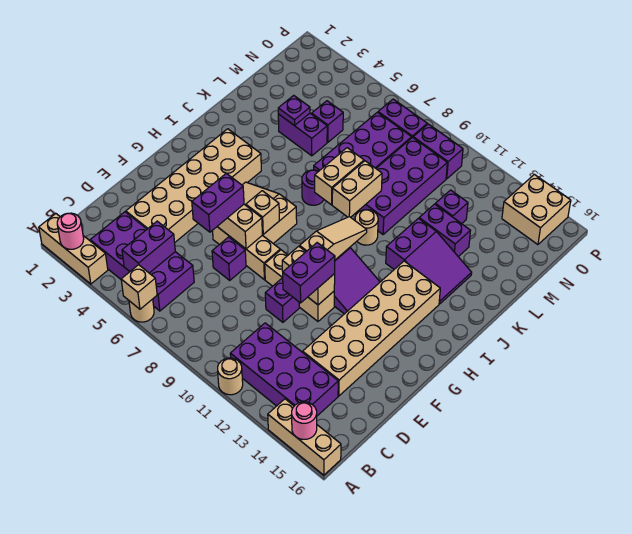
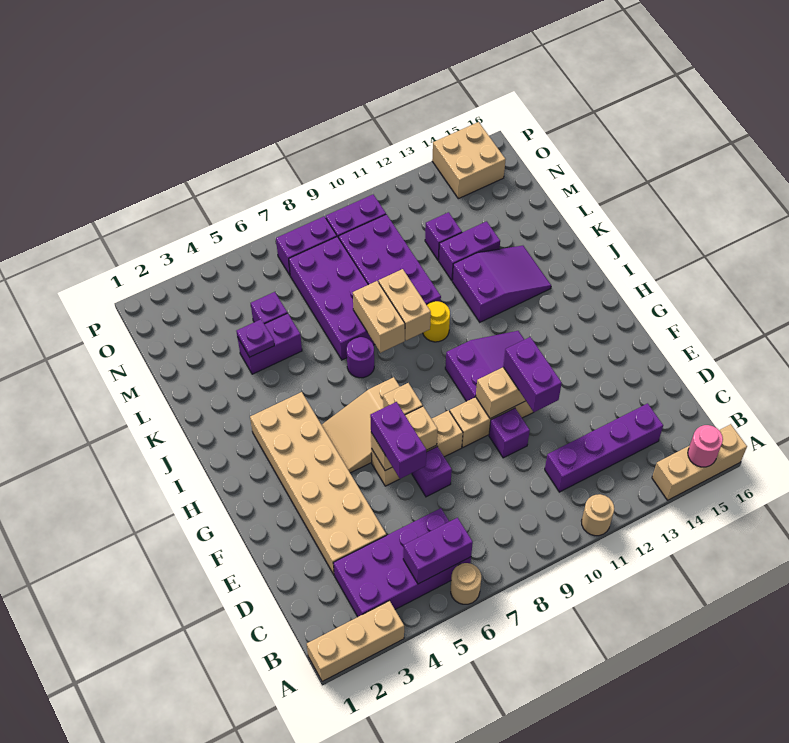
pink round brick A2 level 2 -> none
tan brick A6 level 2 -> none
purple brick B5:C5 level 2 -> purple brick B5:B6 level 2
purple brick B11:C14 level 1 -> purple brick C11:C14 level 1
tan brick D13:I14 level 1 -> none
tan slope G10:I10 level 2 top G -> none
tan round brick J10 level 1 -> yellow round brick J10 level 1

